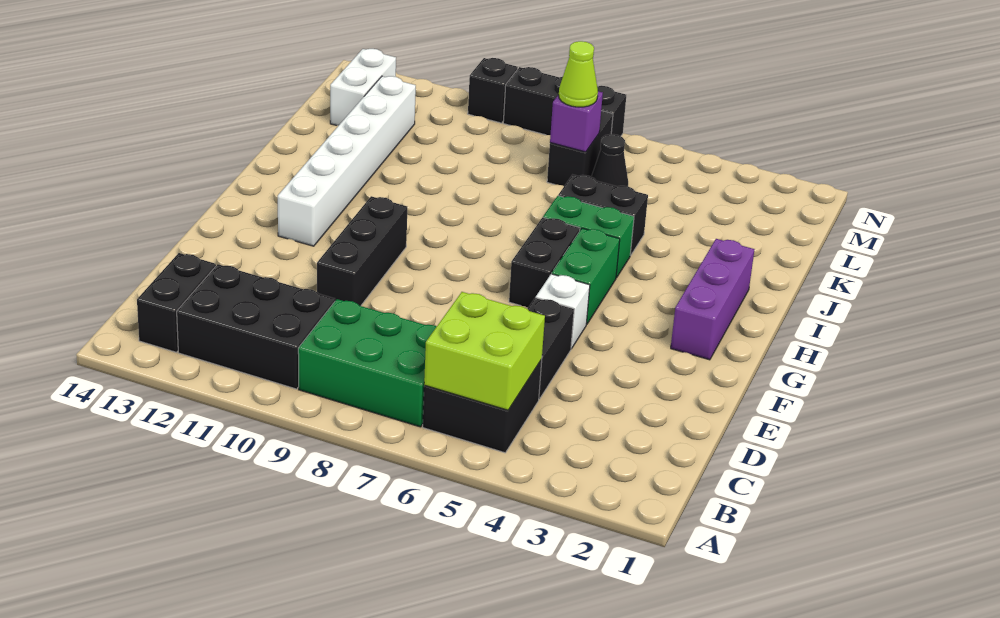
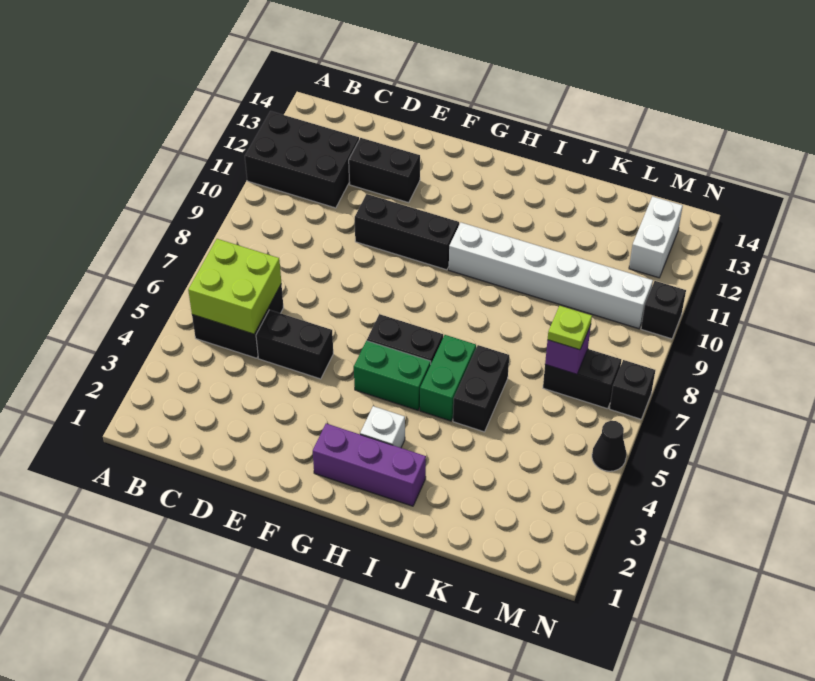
green brick B7:C9 level 1 -> none
black brick B10:C12 level 1 -> black brick A11:C12 level 1
black brick B13:C13 level 1 -> black brick D12:E12 level 1
white brick F5 level 1 -> white brick H3 level 1
white brick G12:L12 level 1 -> white brick H10:M10 level 1
black cone L6 level 1 -> black cone N5 level 1
lime cone L7 level 3 -> lime plate L7 level 3
white brick L13:M13 level 1 -> white brick M12:M13 level 1
black brick N7:N9 level 1 -> black brick N7 level 1

